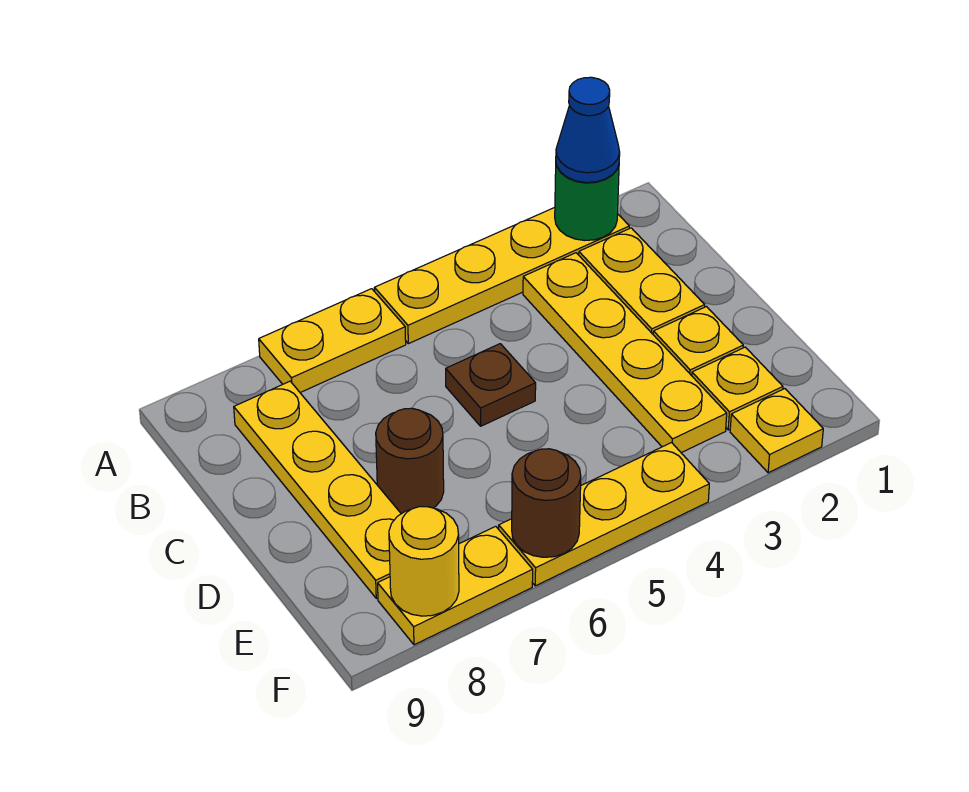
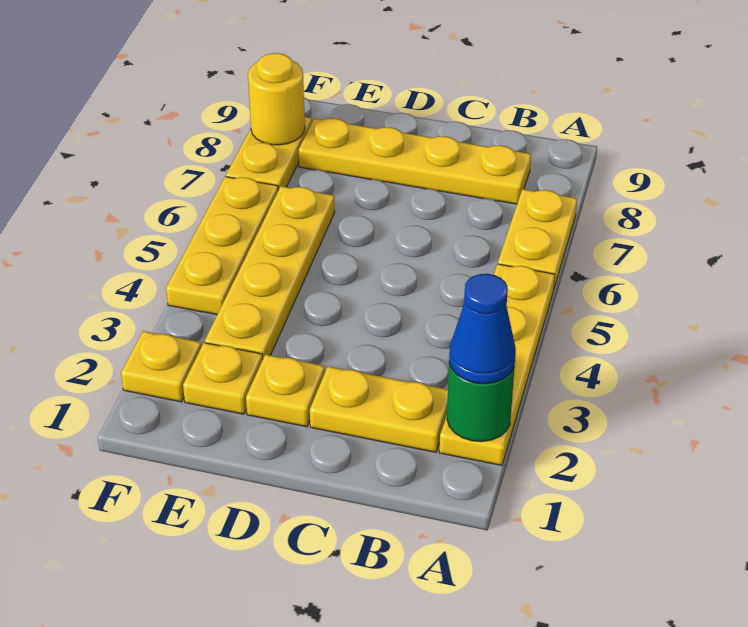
yellow plate B3:E3 level 1 -> yellow plate E3:E6 level 1
brown plate C5 level 1 -> none
brown round brick D7 level 1 -> none
brown round brick F6 level 2 -> none

